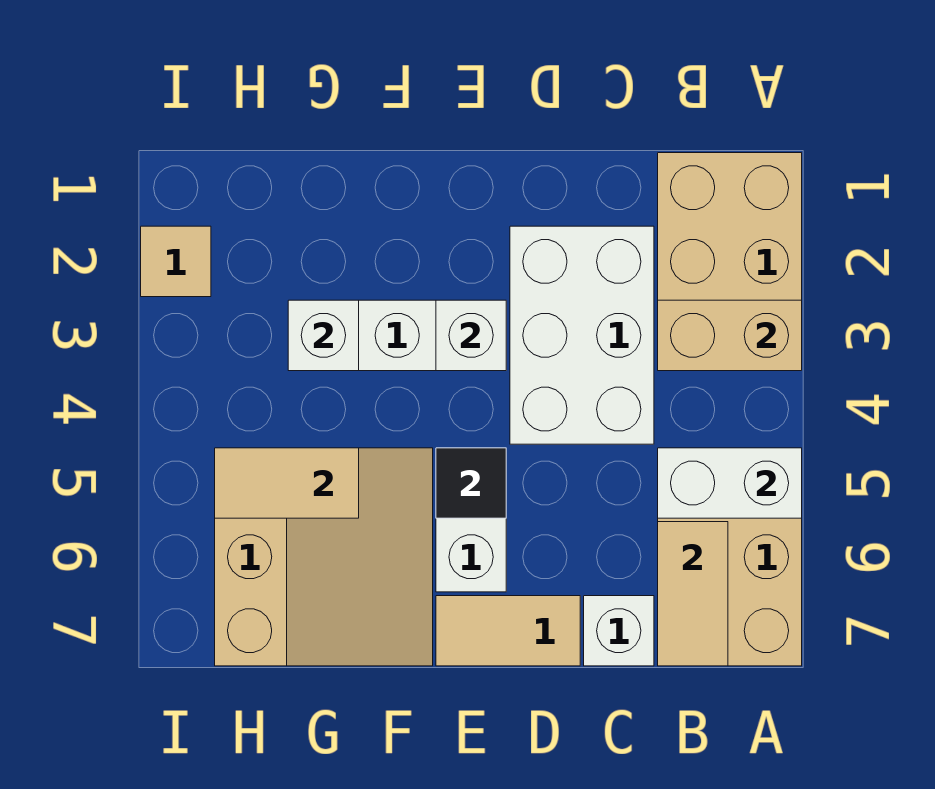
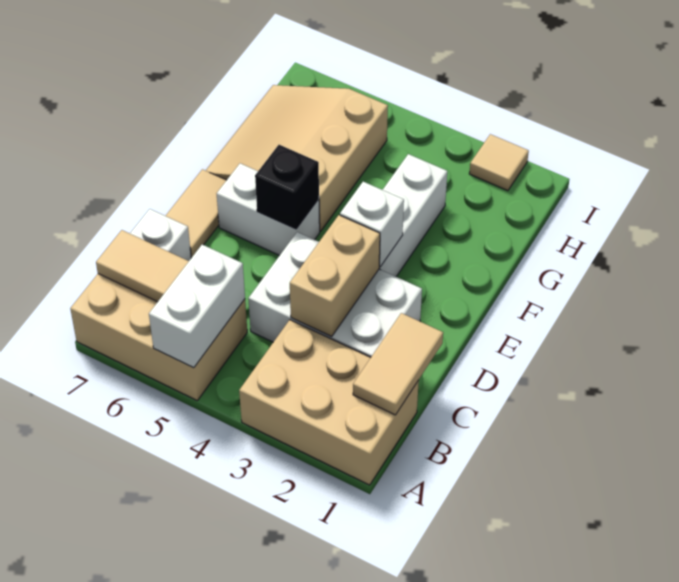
tan brick A3:B3 level 2 -> tan brick C3:D3 level 2
black tile E5 level 2 -> black brick E5 level 2
tan slope F5:H7 level 1 top H -> tan slope F5:H7 level 1 top 5
white brick G3 level 2 -> none
tan tile G5:H5 level 2 -> tan tile B1:C1 level 2

